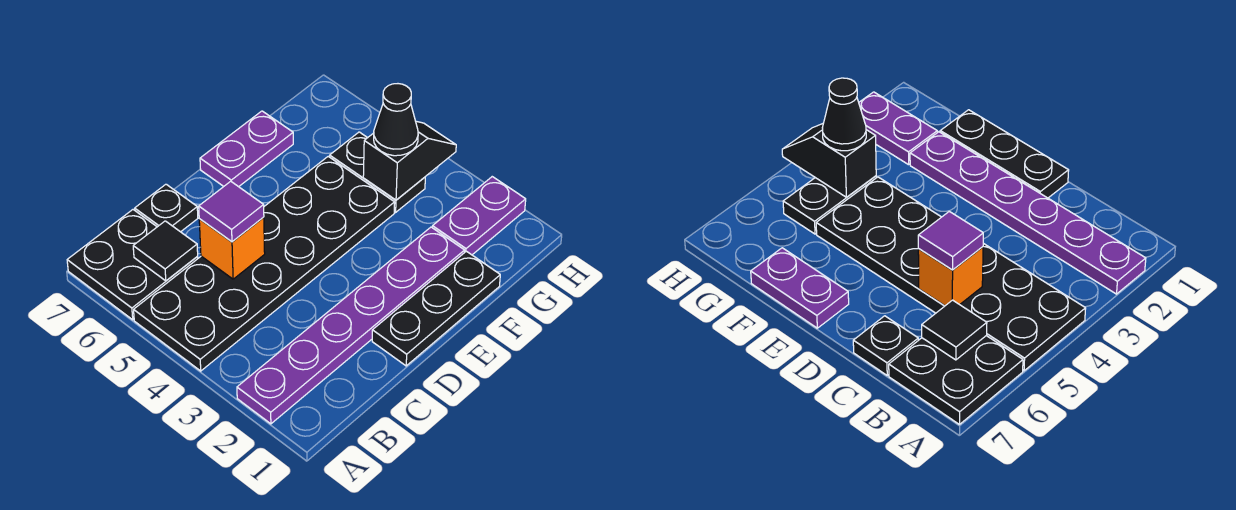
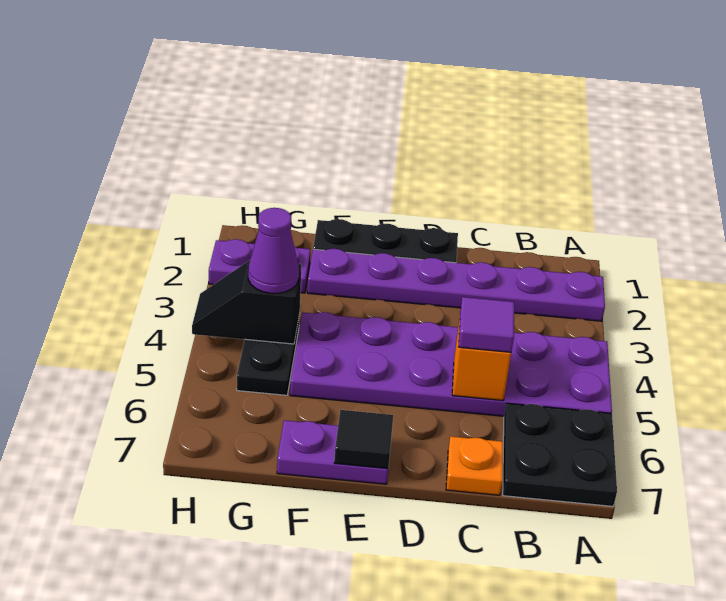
black plate A4:F5 level 1 -> purple plate A4:F5 level 1
black tile B6 level 2 -> black tile E7 level 2
black plate C7 level 1 -> orange plate C7 level 1
black cone G4 level 3 -> purple cone G4 level 3

